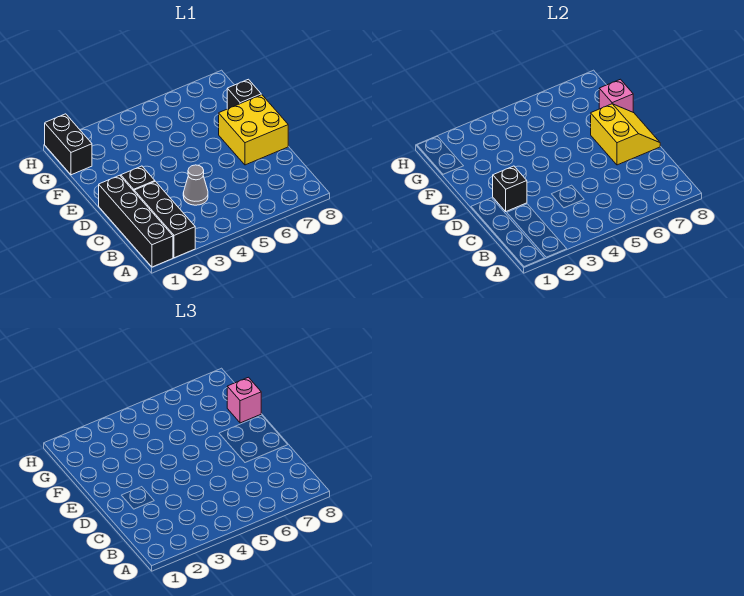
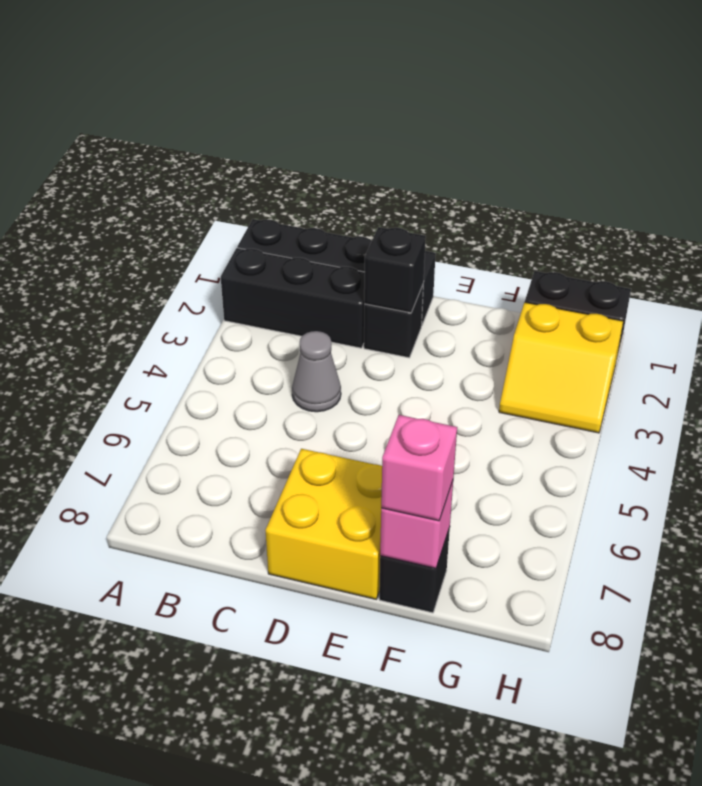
yellow slope D7:E8 level 2 top 7 -> yellow slope G2:H3 level 1 top 2

